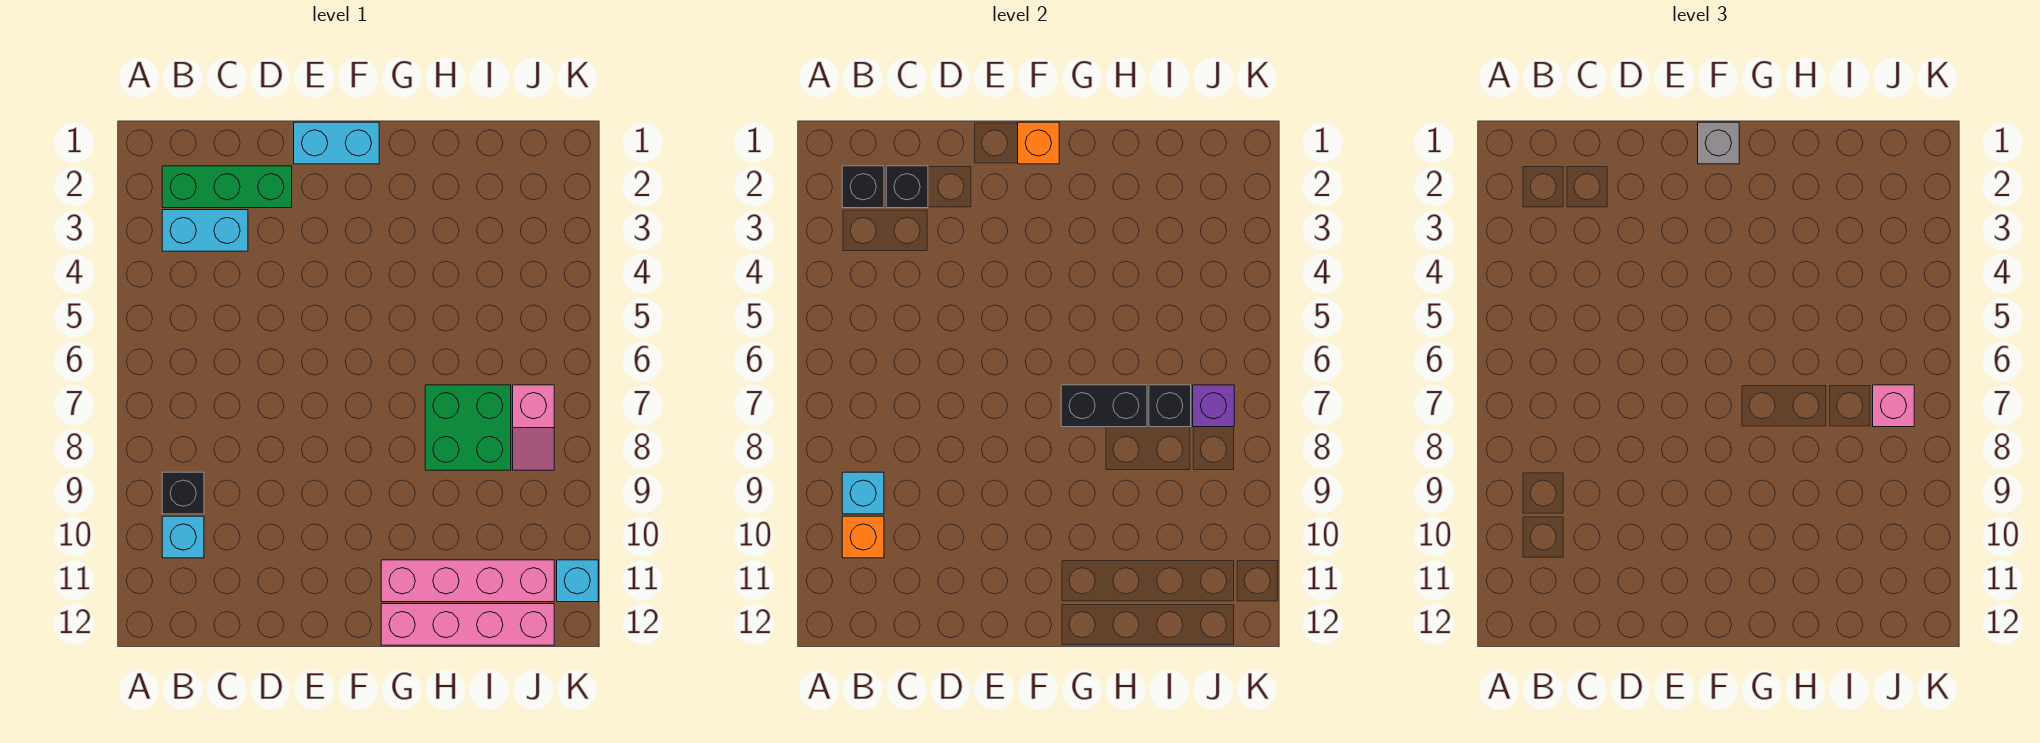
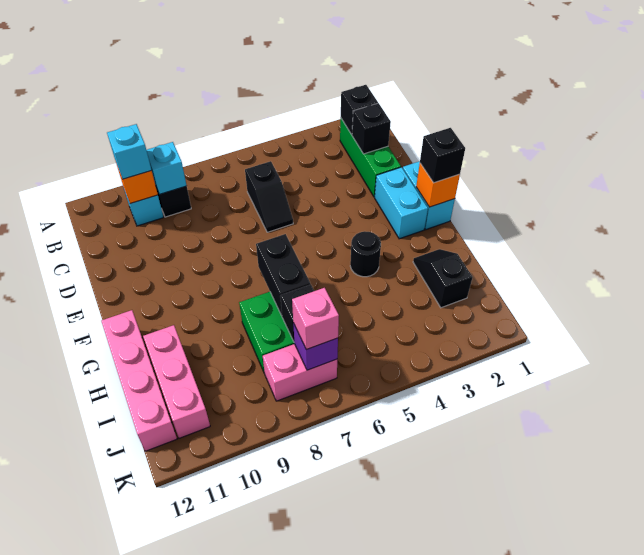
cyan brick B3:C3 level 1 -> cyan brick E2:F2 level 1
none -> black slope C6:D6 level 1 top C
grey brick F1 level 3 -> black brick F1 level 3
none -> black round brick G4 level 1
pink brick G11:J11 level 1 -> pink brick H11:J11 level 1
none -> black slope H2:I2 level 1 top I
pink slope J7:J8 level 1 top 7 -> pink brick J7:J8 level 1
cyan brick K11 level 1 -> cyan brick B10 level 3

